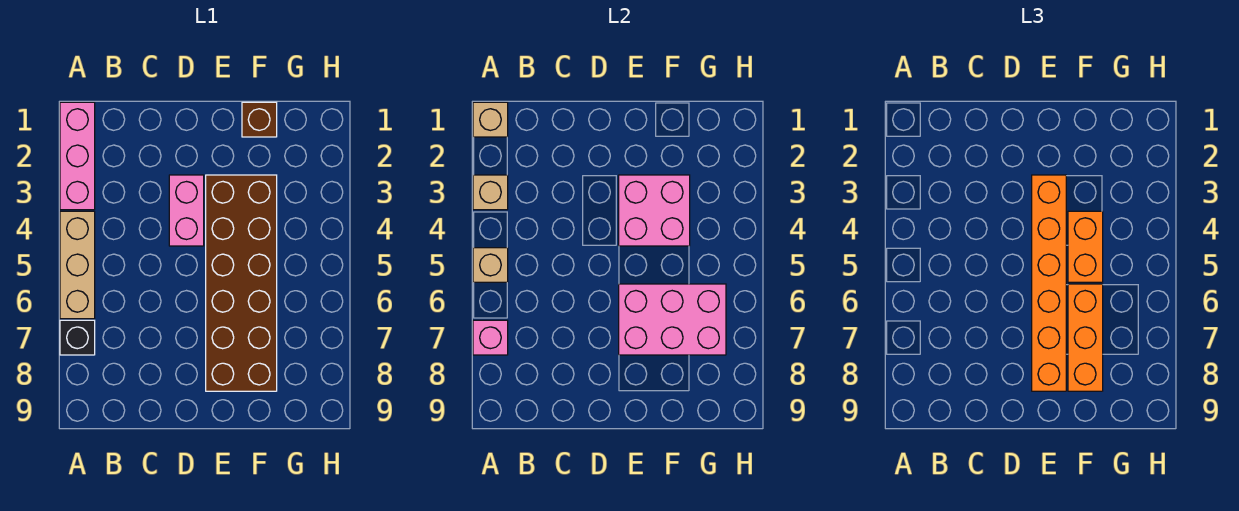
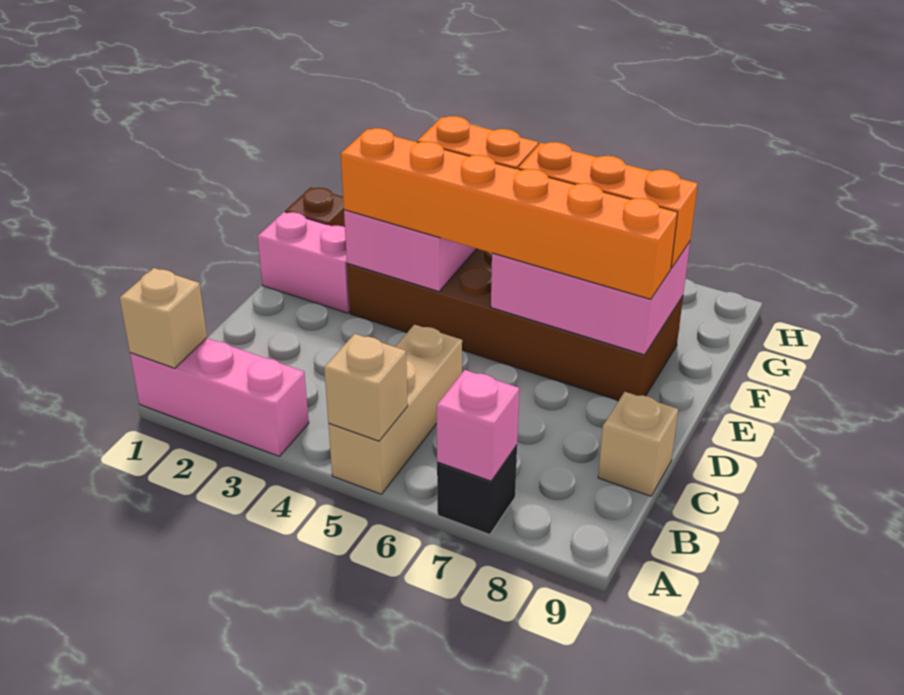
tan brick A3 level 2 -> tan brick C9 level 1
tan brick A4:A6 level 1 -> tan brick A5:C5 level 1
pink brick D3:D4 level 1 -> pink brick E1:E2 level 1
pink brick E6:G7 level 2 -> pink brick E6:F8 level 2

